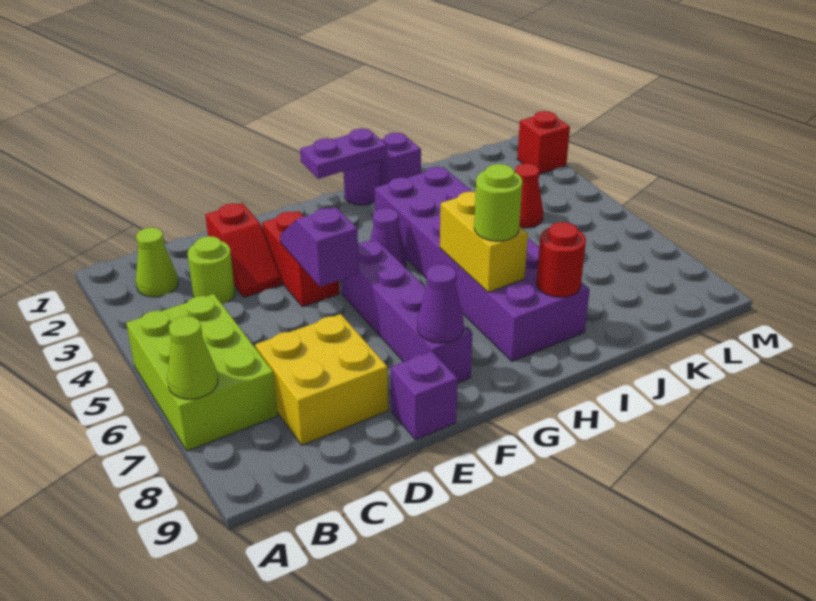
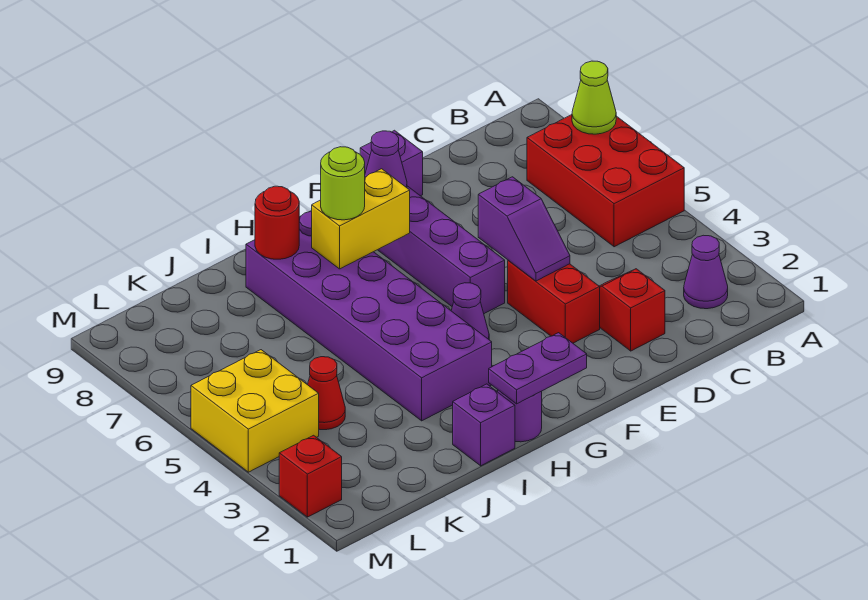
lime brick A5:B7 level 1 -> red brick A5:B7 level 1
lime cone B2 level 1 -> purple cone B2 level 1
lime round brick C3 level 1 -> none
yellow brick C7:D8 level 1 -> yellow brick L4:M5 level 1
yellow brick H6:H7 level 2 -> yellow brick G7:H7 level 2

